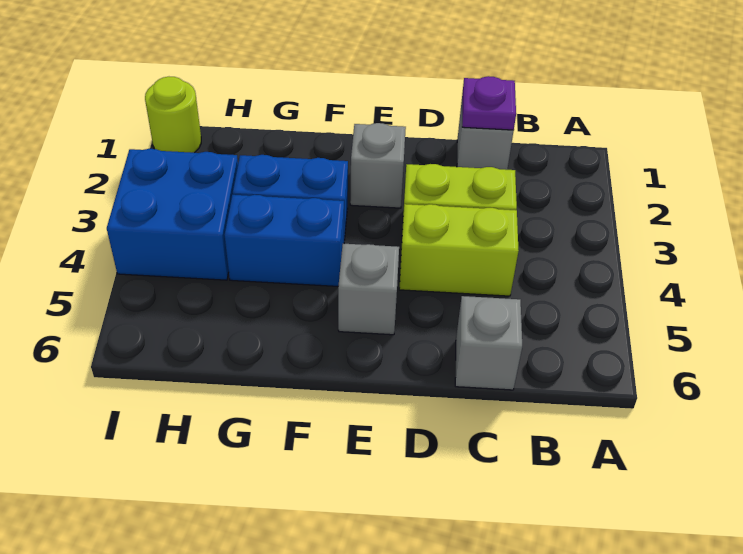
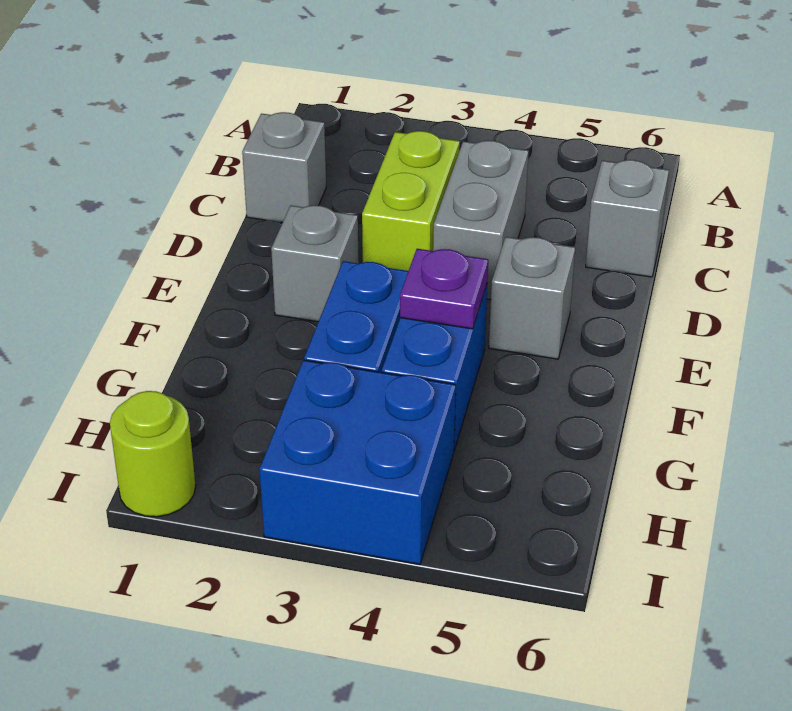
purple plate C1 level 2 -> purple plate F4 level 2
lime brick C4:D4 level 1 -> grey brick C4:D4 level 1

